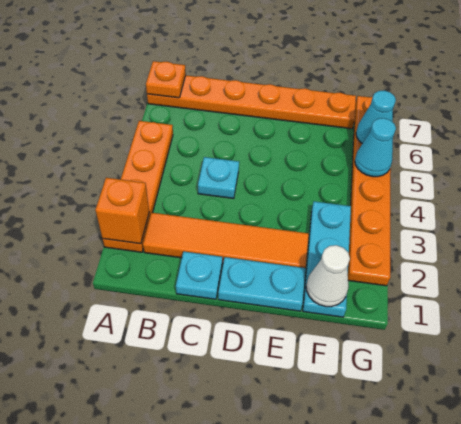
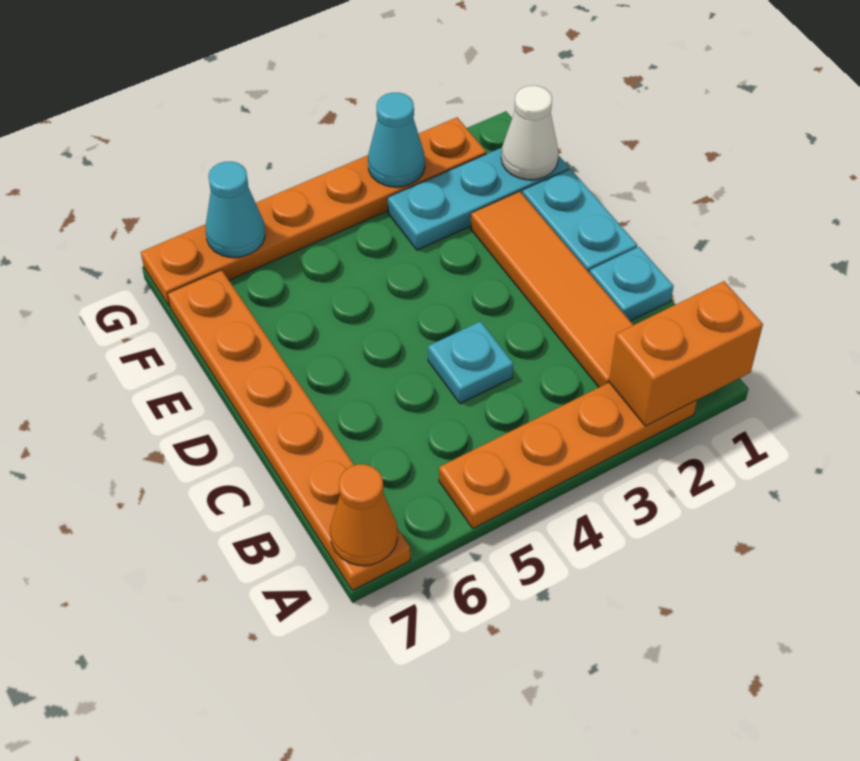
orange brick A2 level 2 -> orange brick A1:A2 level 2
orange plate A7 level 2 -> orange cone A7 level 2
cyan cone G5 level 2 -> cyan cone G3 level 2

